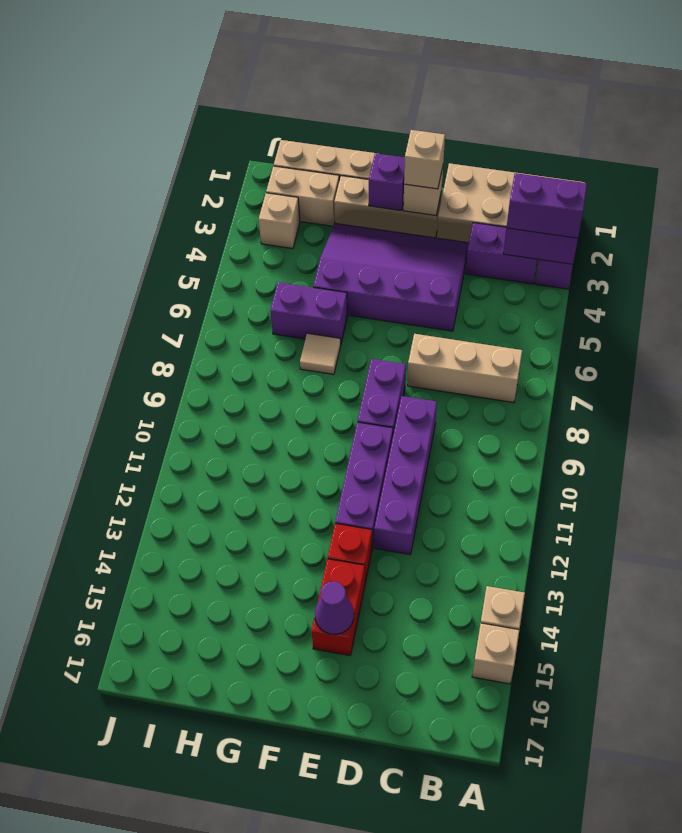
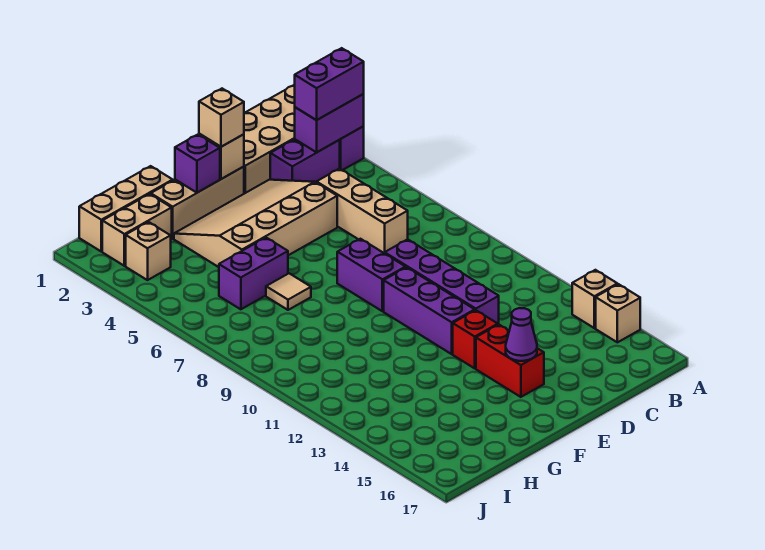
tan brick B7:D7 level 1 -> tan brick C5:C7 level 1
purple slope D3:G5 level 1 top 5 -> tan slope D3:G5 level 1 top 5

